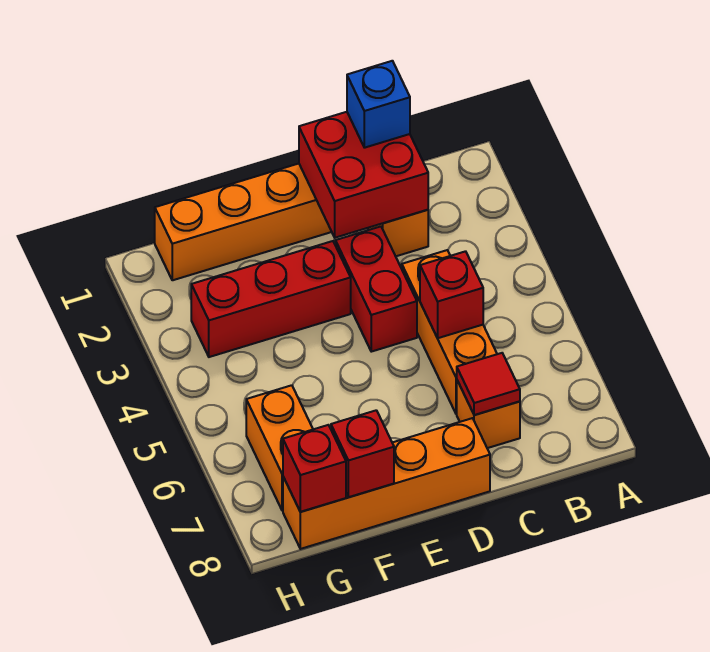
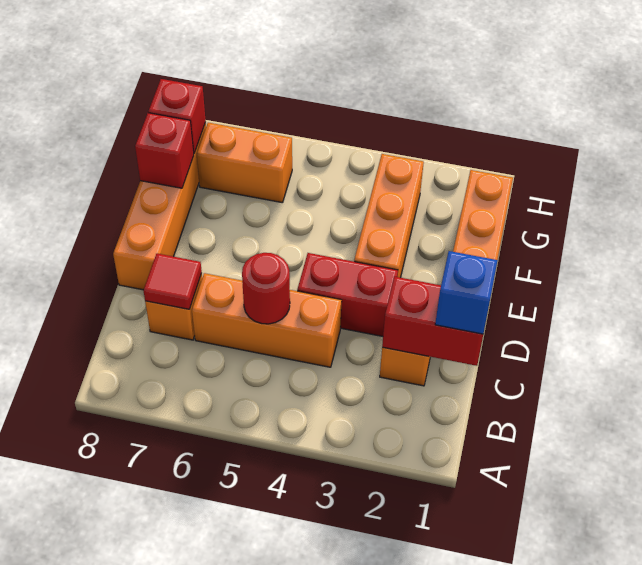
red brick C1:D2 level 2 -> red brick C1:C2 level 2
red brick C5 level 2 -> red round brick C5 level 2
red brick E3:G3 level 1 -> orange brick E3:G3 level 1

